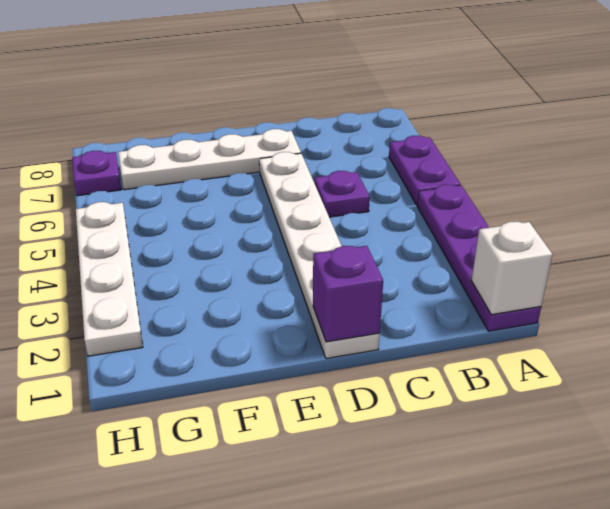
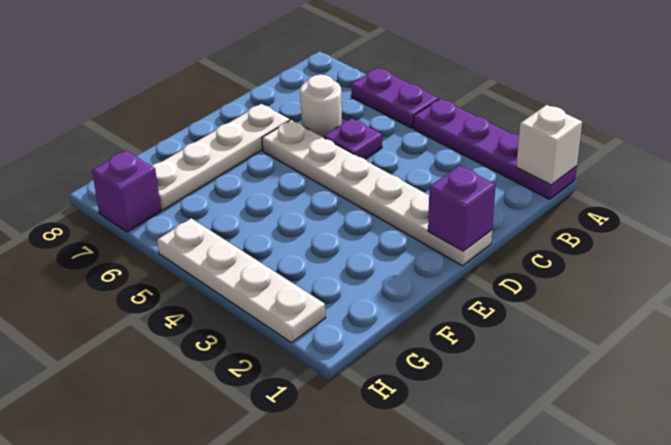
none -> white round brick C6 level 1
purple plate H7 level 1 -> purple brick H7 level 1

